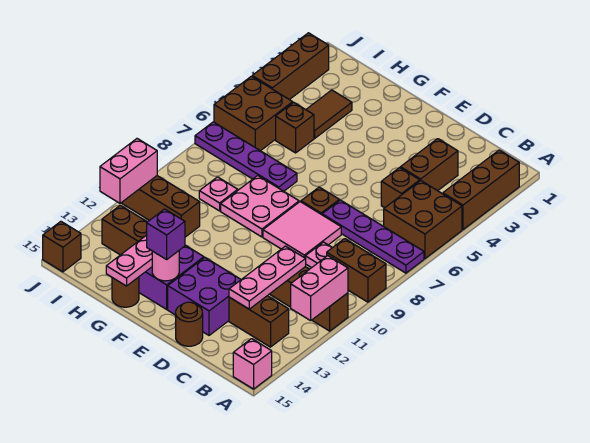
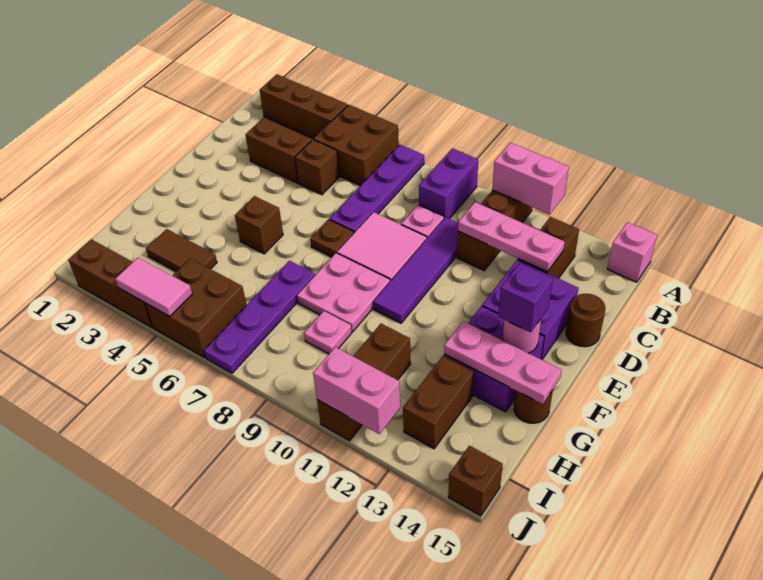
brown brick A9:B9 level 1 -> purple brick A9:B9 level 1
none -> purple tile C10:F10 level 1
brown brick H5 level 1 -> brown brick F5 level 1
none -> pink tile J4:J5 level 2

